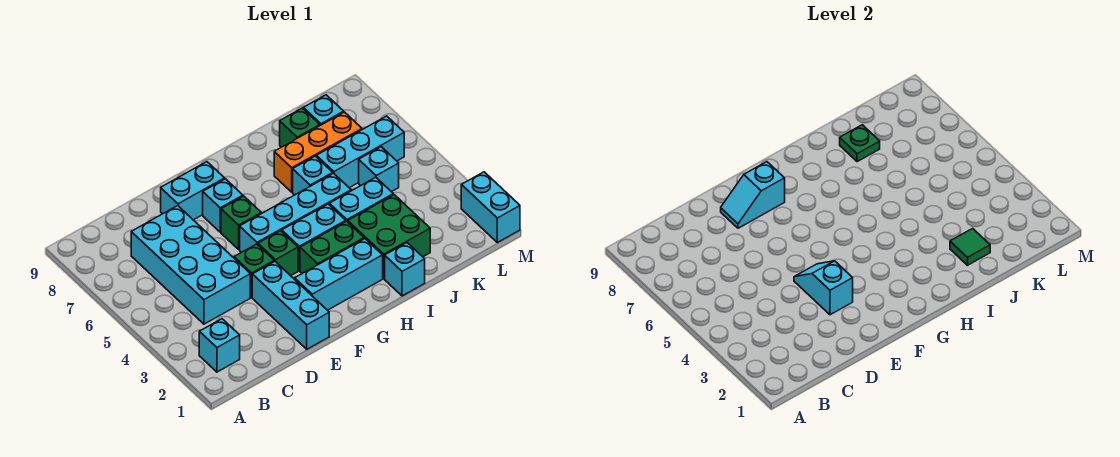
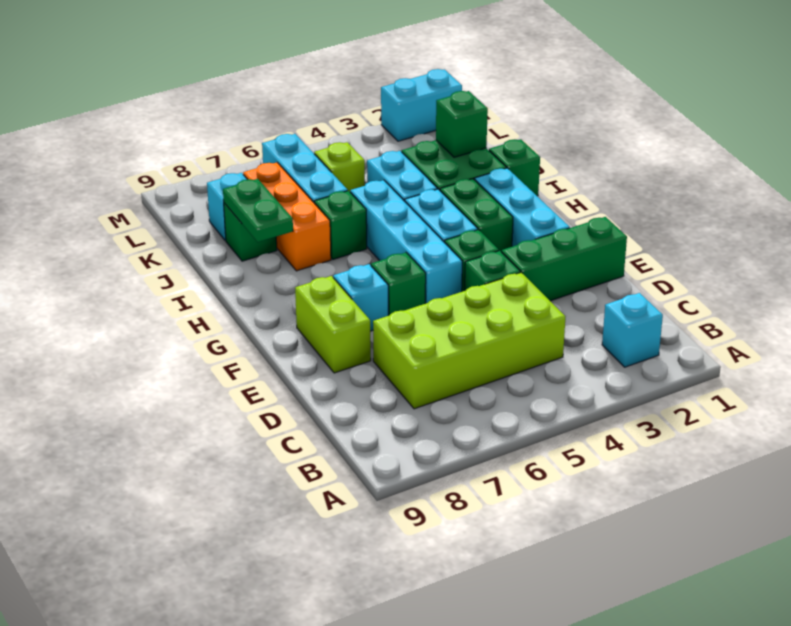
cyan brick C4:D7 level 1 -> lime brick C4:D7 level 1
cyan brick E1:E3 level 1 -> green brick E1:E3 level 1
cyan slope E3:E4 level 2 top 3 -> none
cyan brick E8:F8 level 1 -> lime brick E8:F8 level 1
cyan slope E8:F8 level 2 top F -> none
cyan brick I1 level 1 -> green brick I1 level 1
cyan brick I6 level 1 -> green brick I6 level 1
green tile J2 level 2 -> green brick J2 level 2
green plate J8 level 2 -> green plate I8:J8 level 2
cyan brick K5 level 1 -> lime brick K5 level 1

